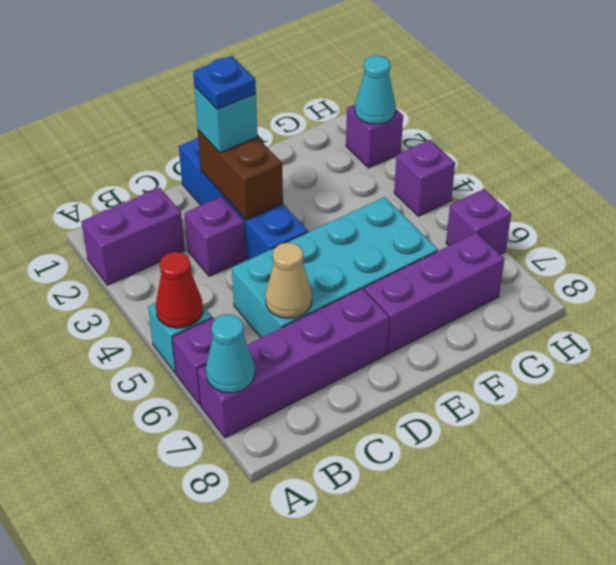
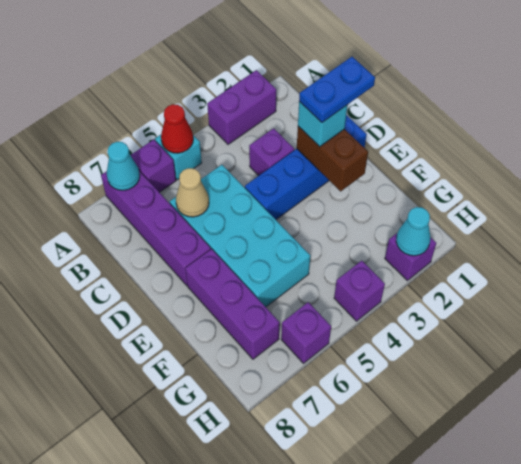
purple brick A2:B2 level 1 -> purple brick A2:A3 level 1
brown brick D2:D3 level 2 -> brown brick D2:E2 level 2
blue plate D2 level 4 -> blue plate D1:D2 level 4

